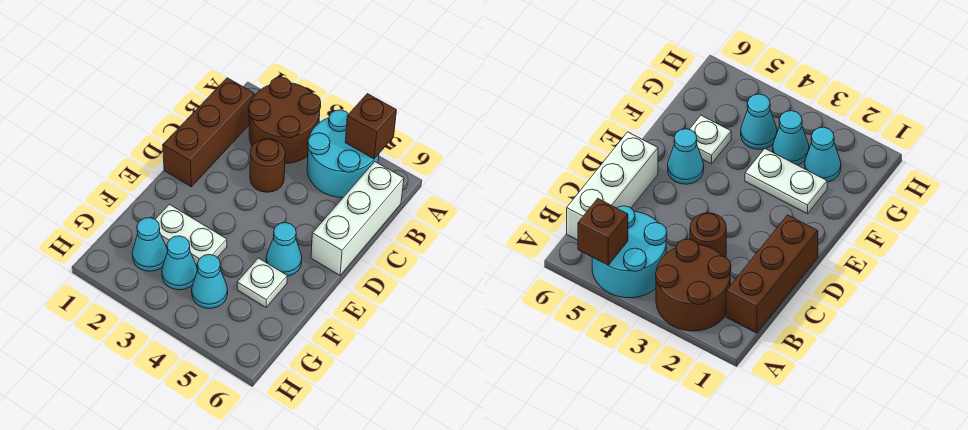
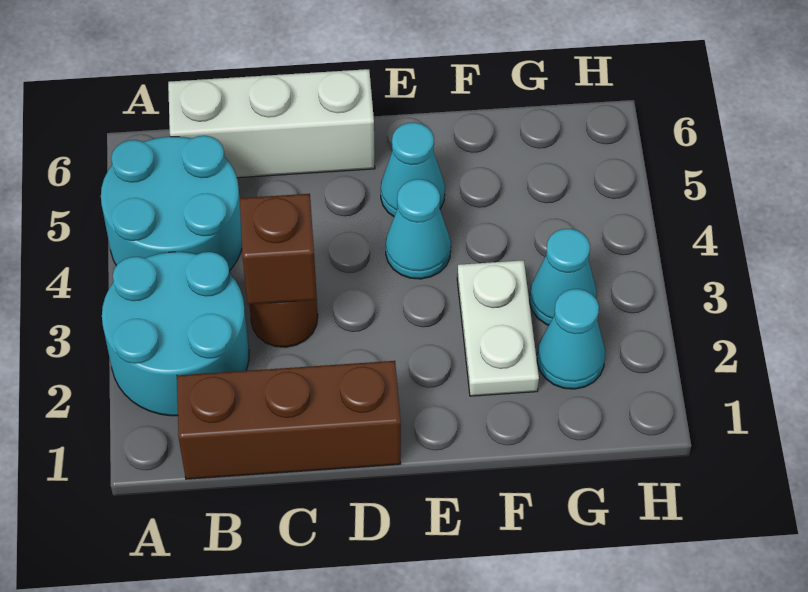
brown round brick A2:B3 level 1 -> cyan round brick A2:B3 level 1
brown brick A5 level 2 -> brown brick C3 level 2
white plate F5 level 1 -> none
cyan cone G4 level 1 -> cyan cone E4 level 1

